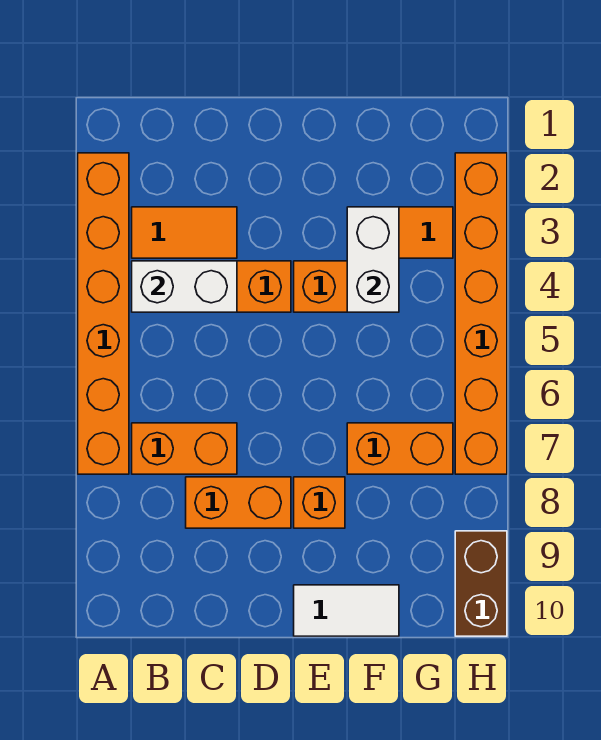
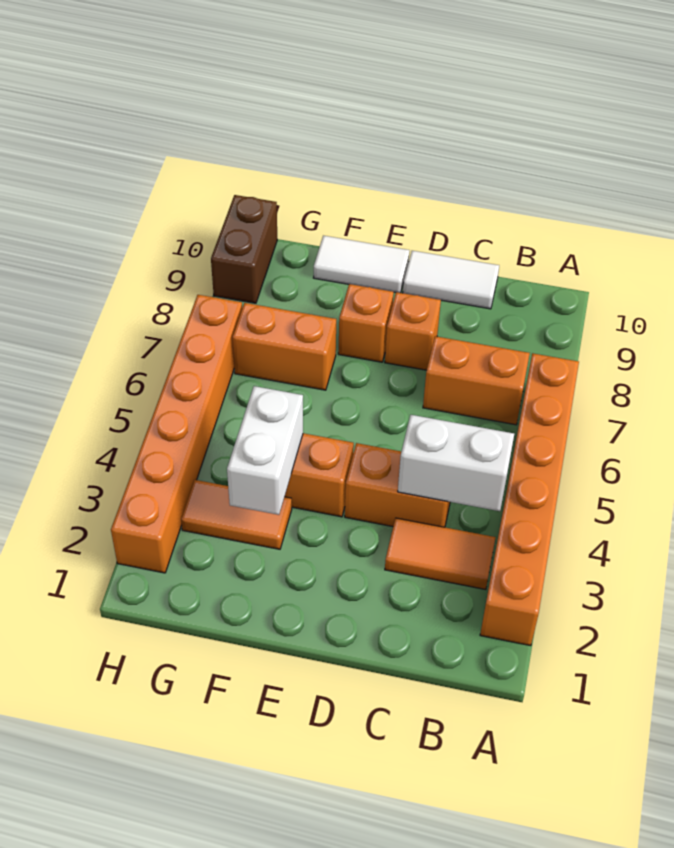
orange brick C8:D8 level 1 -> orange brick D8 level 1
none -> white tile C10:D10 level 1

